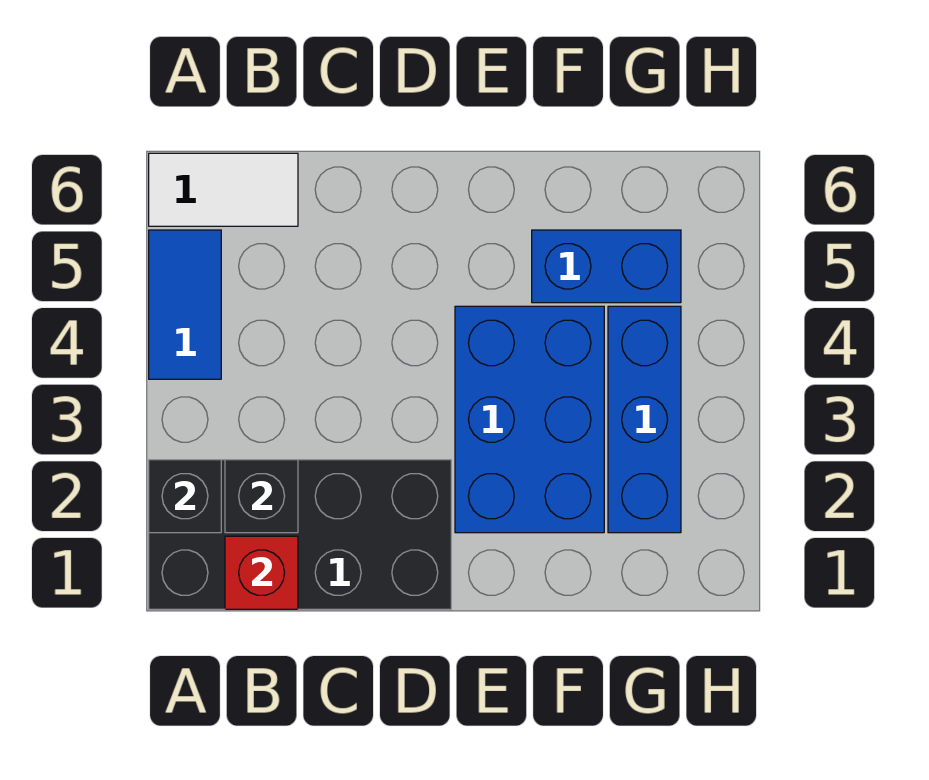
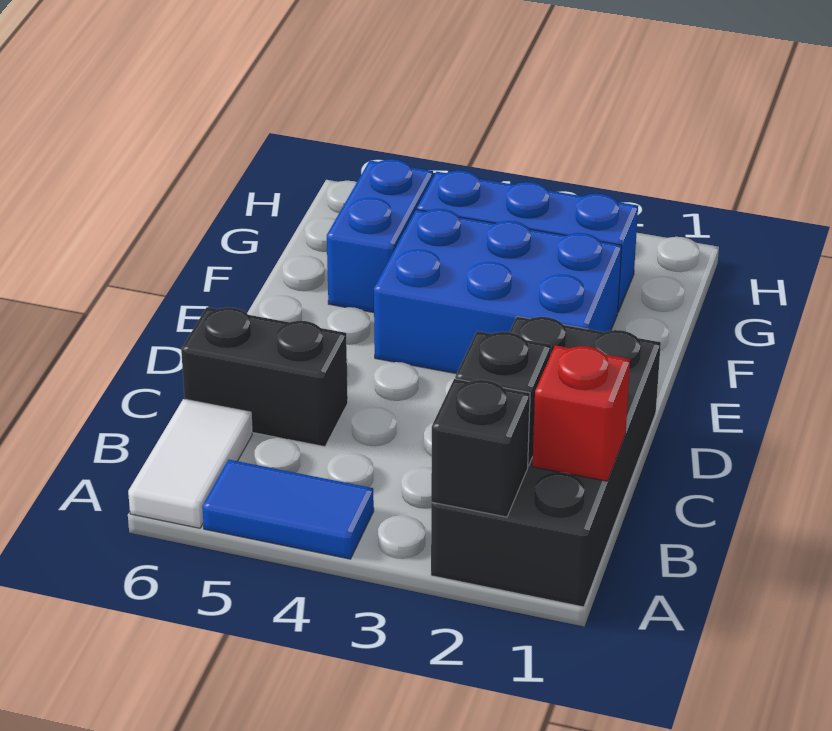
none -> black brick C5:C6 level 1

